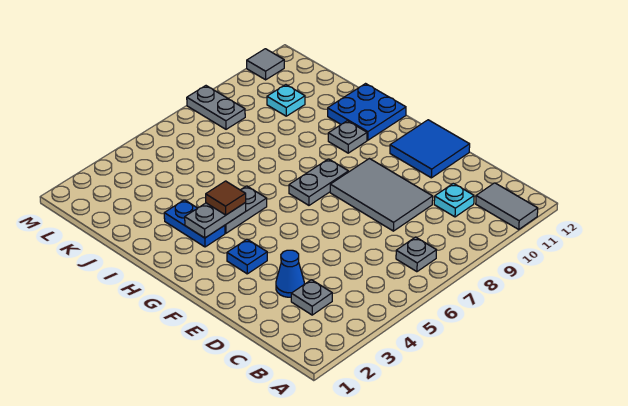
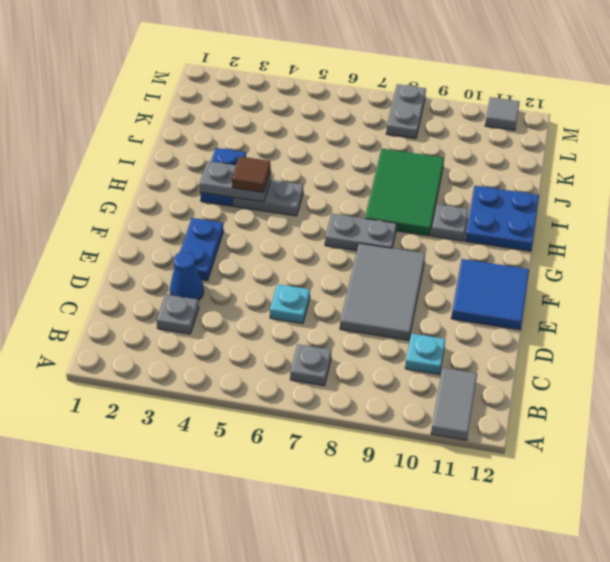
blue plate F3 level 1 -> blue plate E3:F3 level 1
none -> green tile H8:J9 level 1
cyan plate K10 level 1 -> cyan plate D6 level 1

